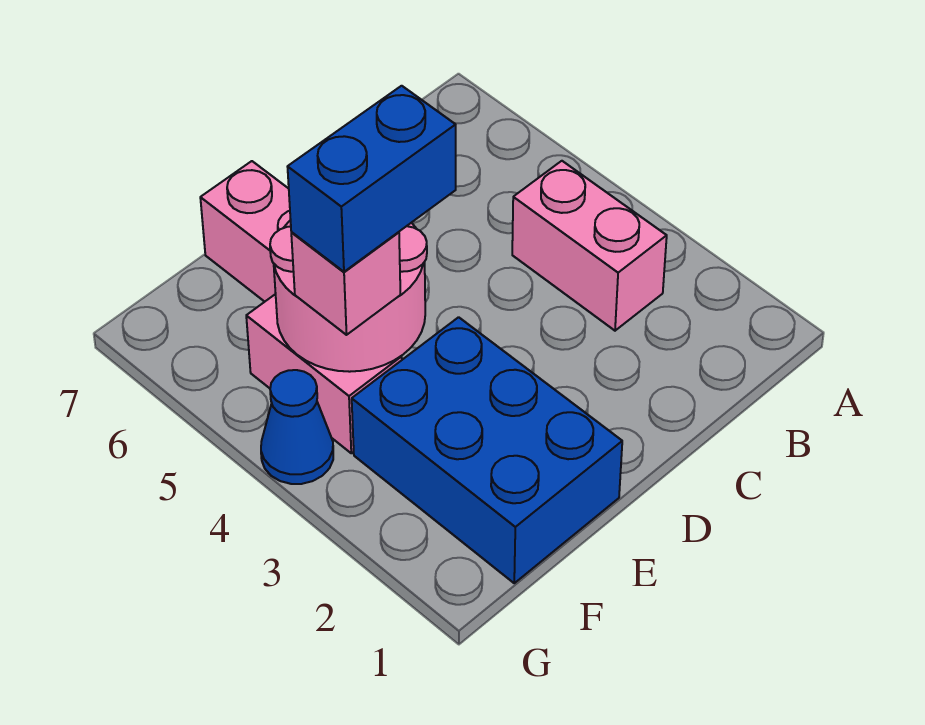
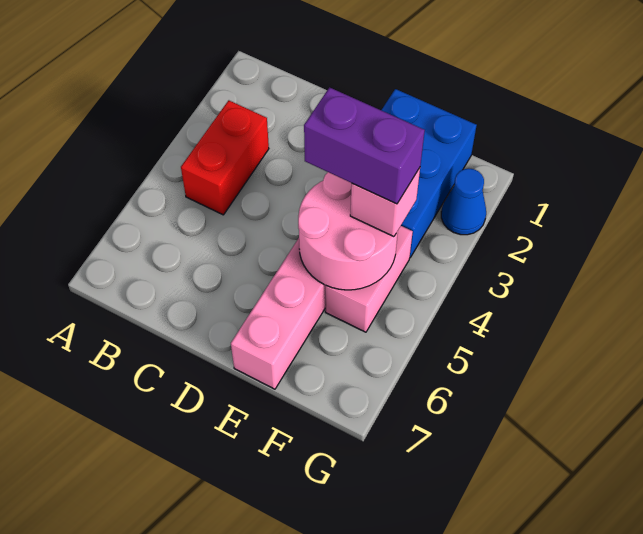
pink brick B3:B4 level 1 -> red brick B3:B4 level 1
blue brick E4:F4 level 4 -> purple brick E4:F4 level 4
blue cone G4 level 1 -> blue cone G2 level 1

